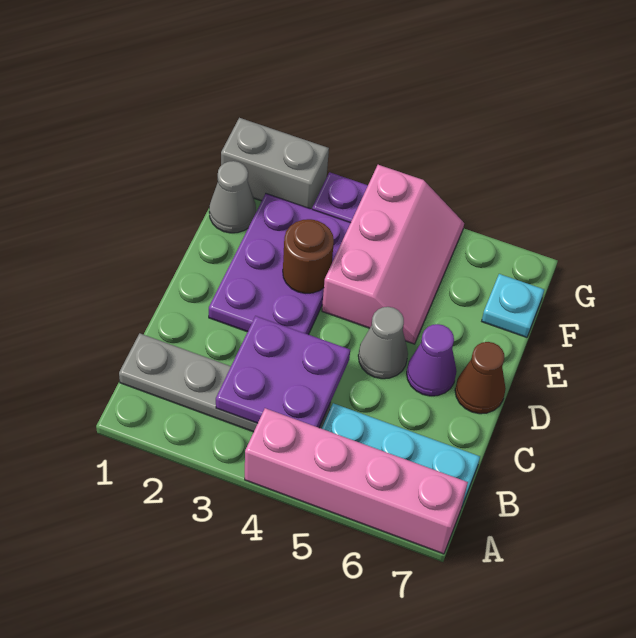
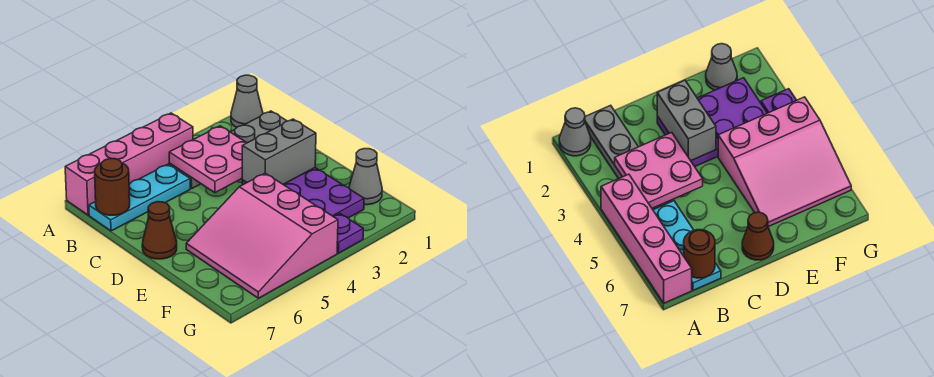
purple plate B3:C4 level 2 -> pink plate B3:C4 level 2
grey cone D5 level 1 -> grey cone A1 level 1
purple cone D6 level 1 -> none
brown round brick E3 level 2 -> brown round brick B7 level 2
pink slope E4:G5 level 1 top 4 -> pink slope E4:G6 level 1 top 4
cyan plate F7 level 1 -> none
grey brick G1:G2 level 1 -> grey brick D2:D3 level 2

